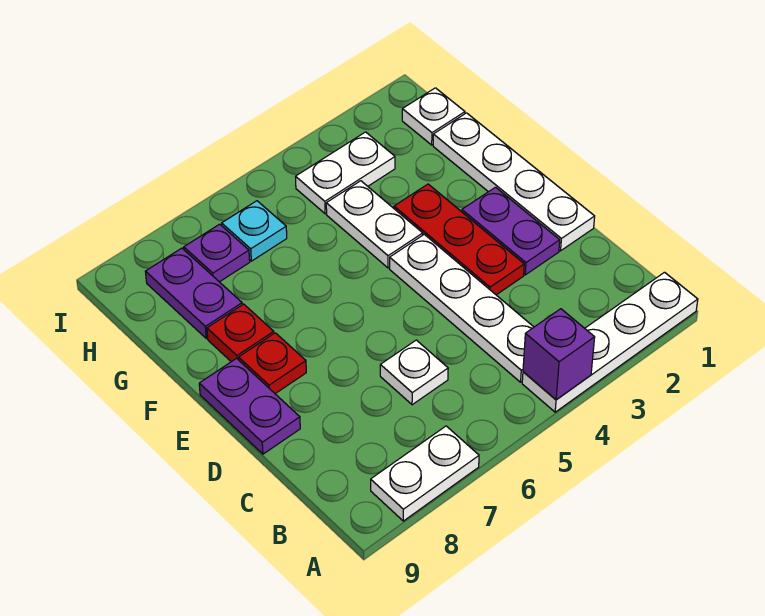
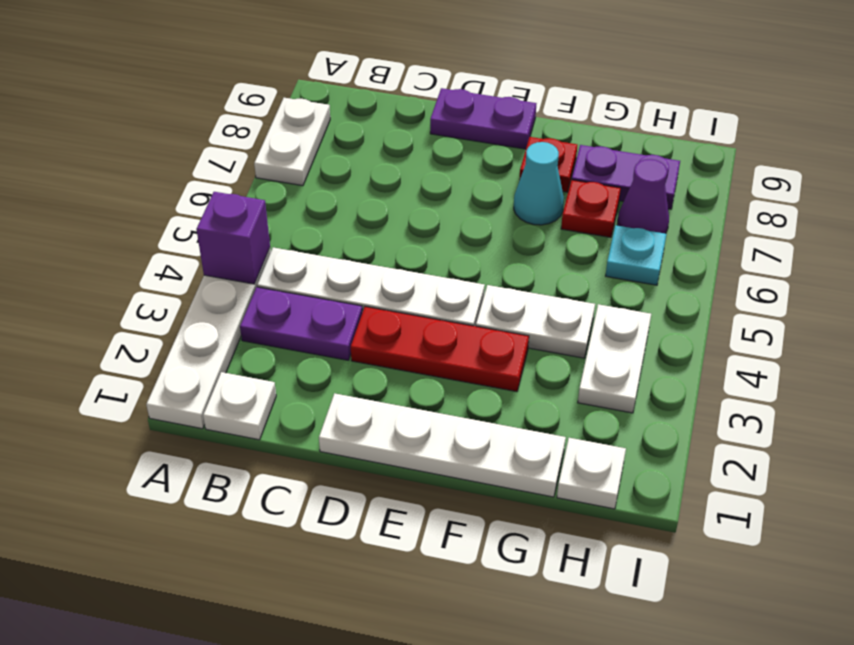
white plate C6 level 1 -> white plate B1 level 1
purple plate D2:E2 level 1 -> purple plate B3:C3 level 1
red plate E8 level 1 -> red plate G7 level 1
none -> cyan cone F7 level 1
purple plate H7 level 1 -> purple cone H7 level 1

